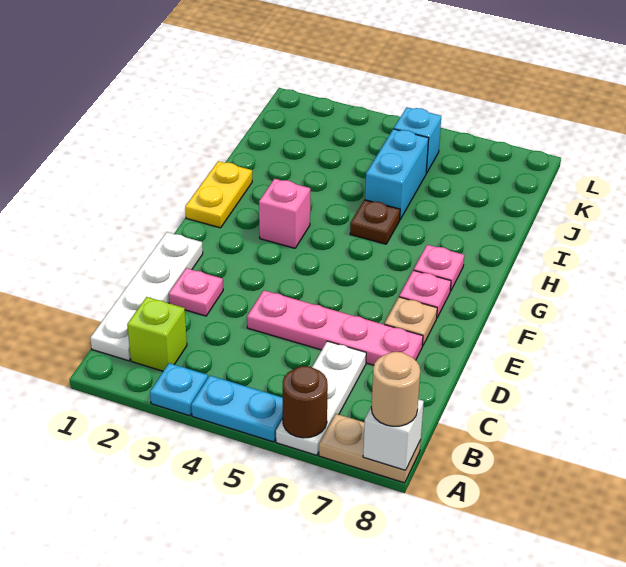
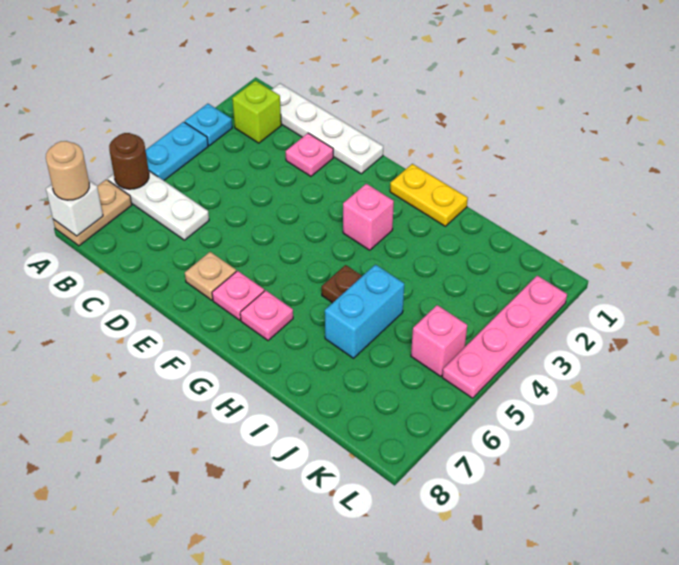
pink plate D4:D7 level 1 -> pink plate L2:L5 level 1
cyan brick I5:J5 level 1 -> cyan brick I5:I6 level 1
cyan brick K5 level 1 -> pink brick K5 level 1

